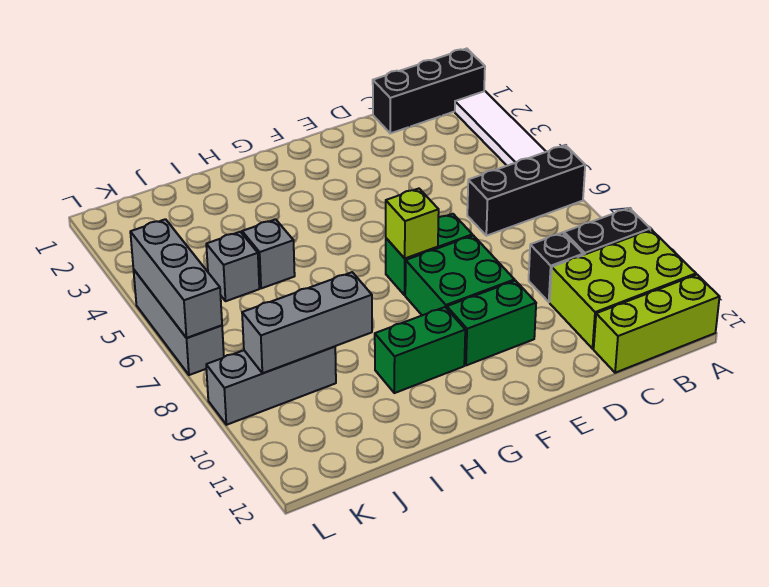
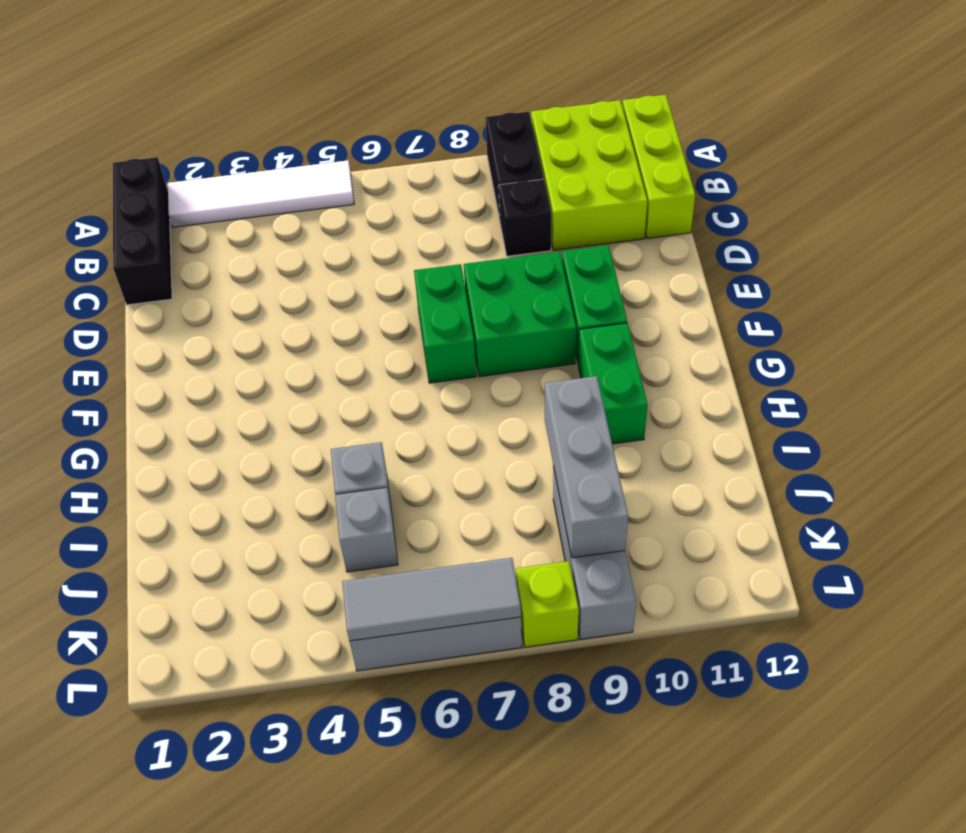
black brick A6:C6 level 1 -> none
lime brick F7 level 2 -> lime brick L8 level 1
grey brick L5:L7 level 2 -> grey tile L5:L7 level 2

